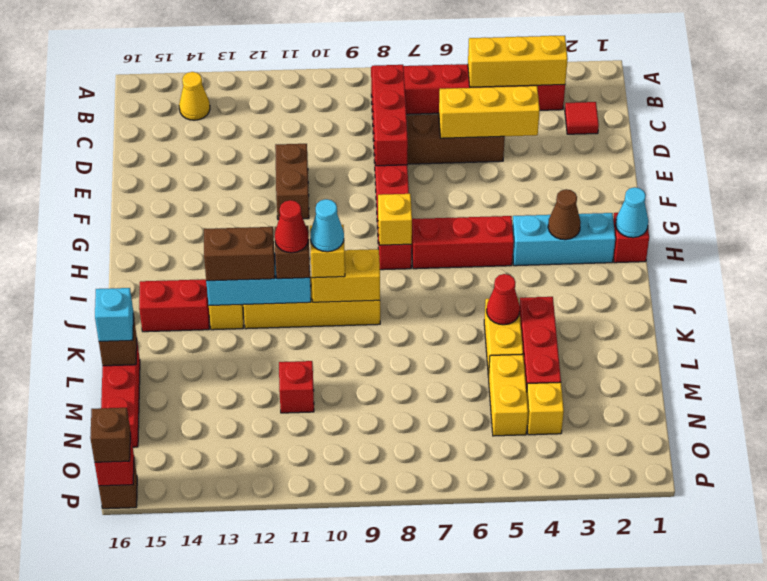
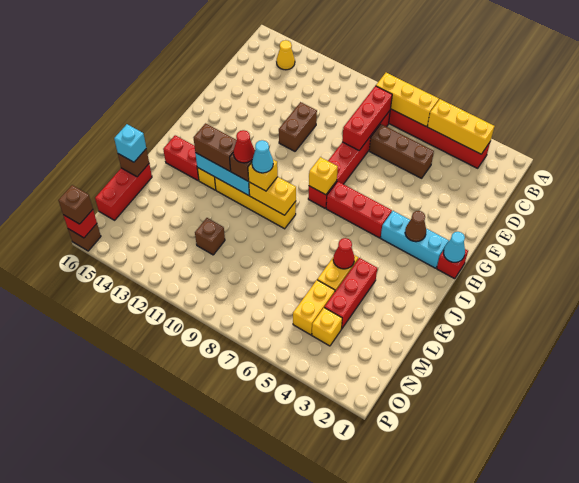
red tile C2 level 1 -> none
yellow brick D4:D6 level 2 -> yellow brick B6:B8 level 2
red brick M11 level 1 -> brown brick M11 level 1

